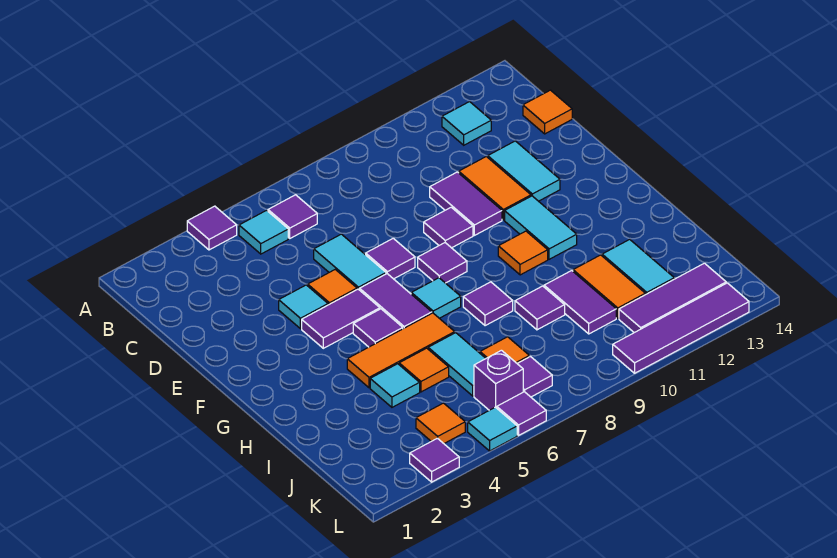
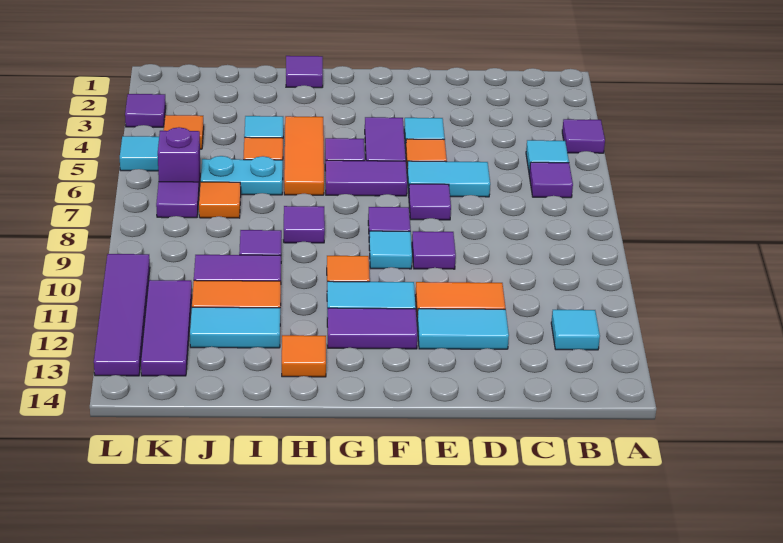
orange tile C14 level 1 -> orange tile H13 level 1
purple tile D10:E10 level 1 -> purple tile F12:G12 level 1
cyan tile G7 level 1 -> cyan tile F9 level 1
cyan tile I6:J6 level 1 -> cyan plate I6:J6 level 1
purple tile L6 level 1 -> purple tile H1 level 1

